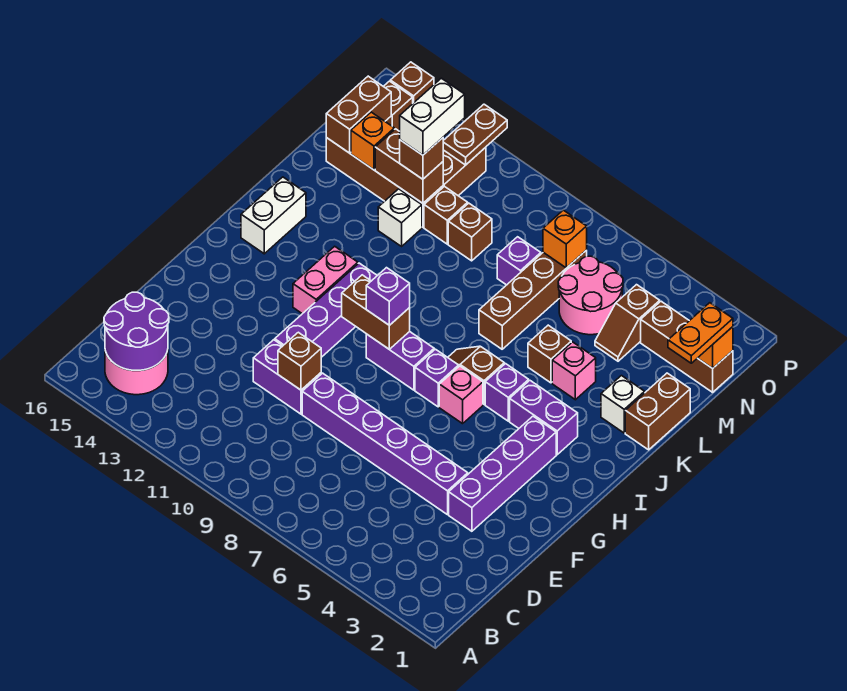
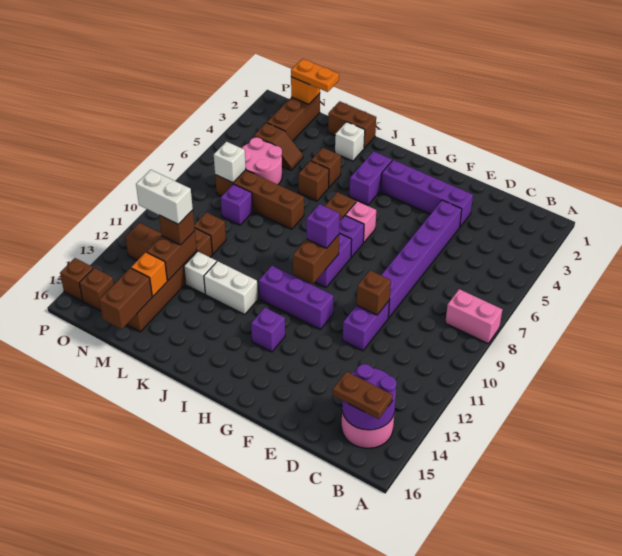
purple brick F11:I11 level 1 -> purple brick G11:I11 level 1
pink brick H12:I12 level 1 -> pink brick A8:B8 level 1
purple brick I5 level 1 -> purple brick H13 level 1
white brick I15:J15 level 1 -> white brick J12:K12 level 1
pink brick K4 level 1 -> brown brick K4 level 1
brown brick M15:N15 level 2 -> brown brick M15:M16 level 2
orange brick N7 level 2 -> white brick N7 level 2
brown plate O12:P12 level 2 -> brown plate B15:C15 level 3

